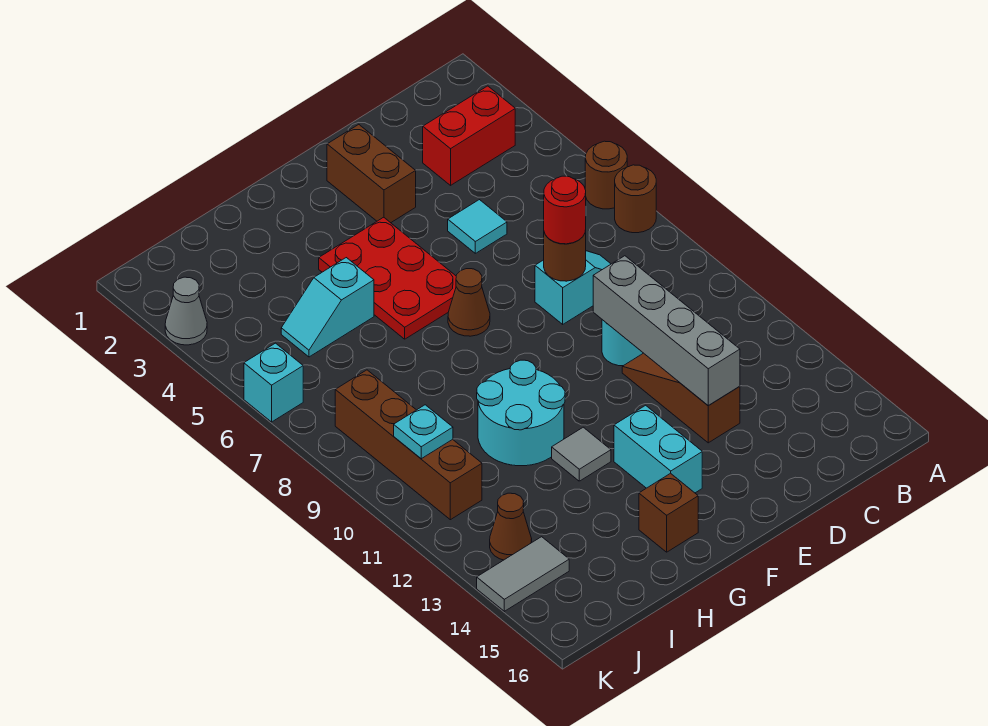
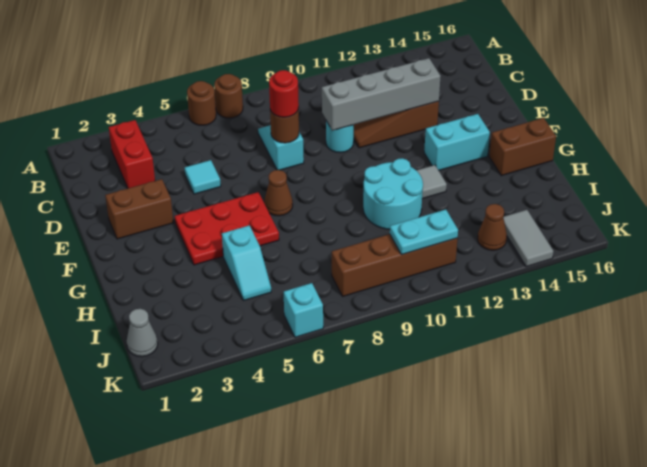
brown brick G15 level 1 -> brown brick G15:G16 level 1
cyan plate J10 level 2 -> cyan plate J10:J11 level 2
grey cone K3 level 1 -> grey cone J1 level 1

